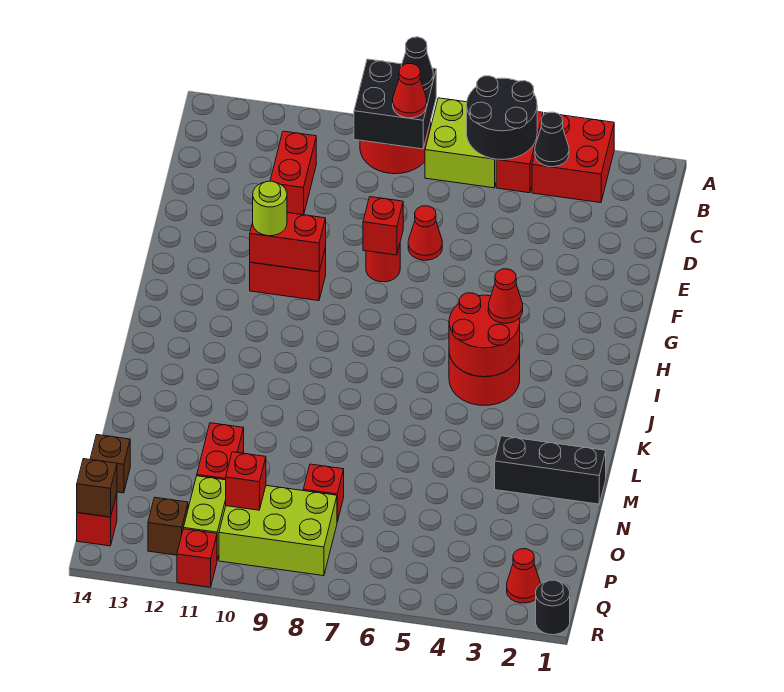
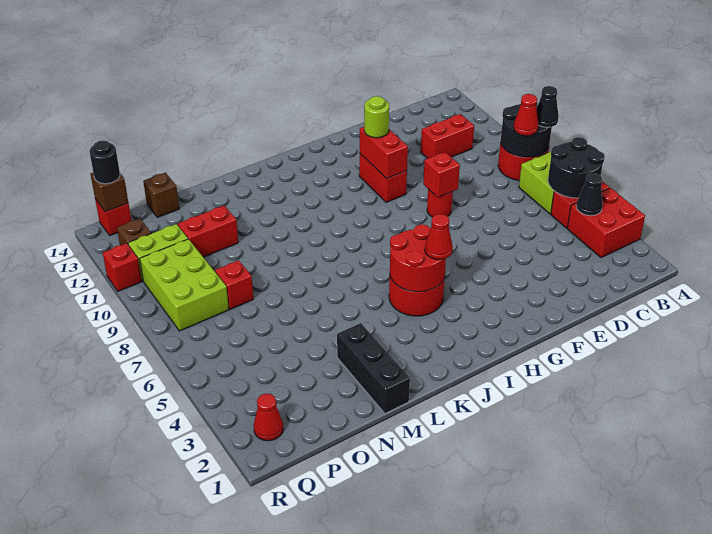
black brick A8:B9 level 2 -> black round brick A8:B9 level 2
red cone E7 level 1 -> none
red brick P10 level 2 -> none
black round brick R1 level 1 -> black round brick Q14 level 3

